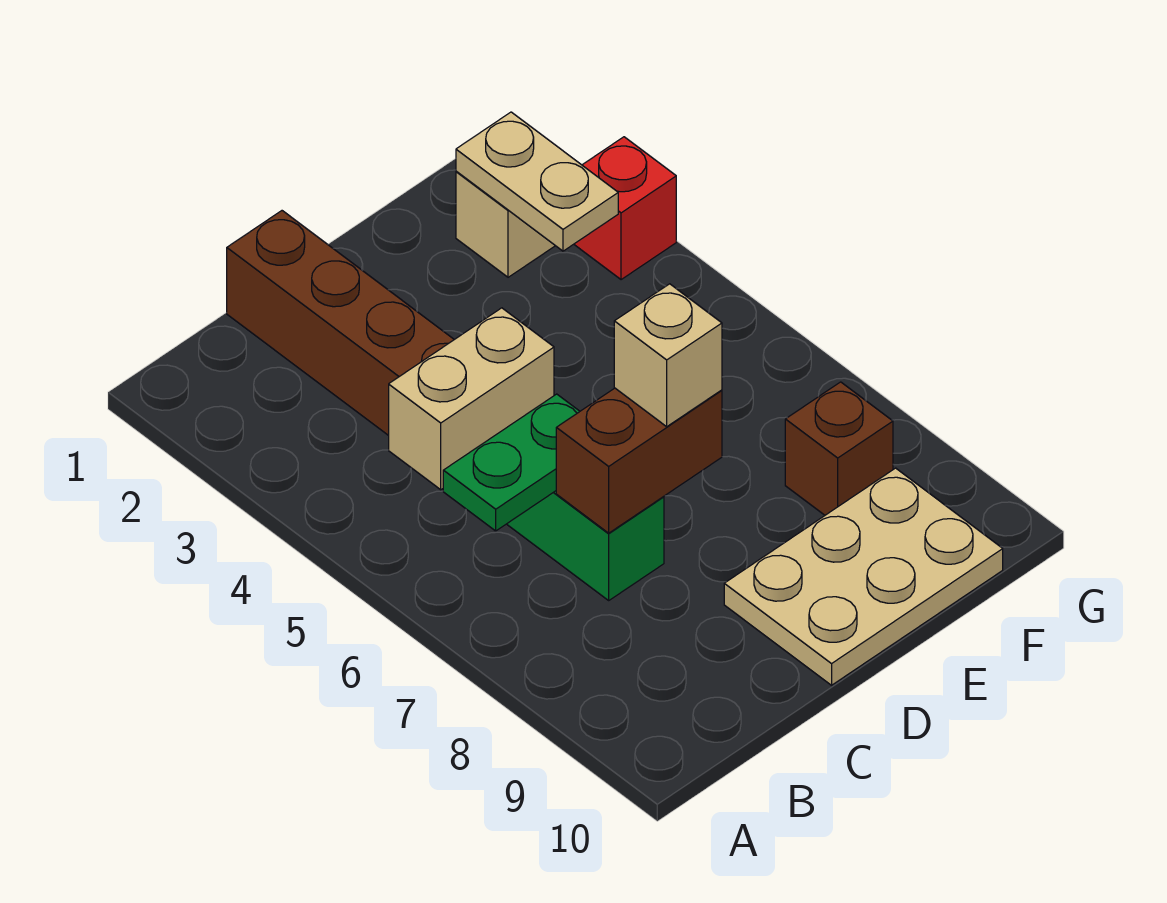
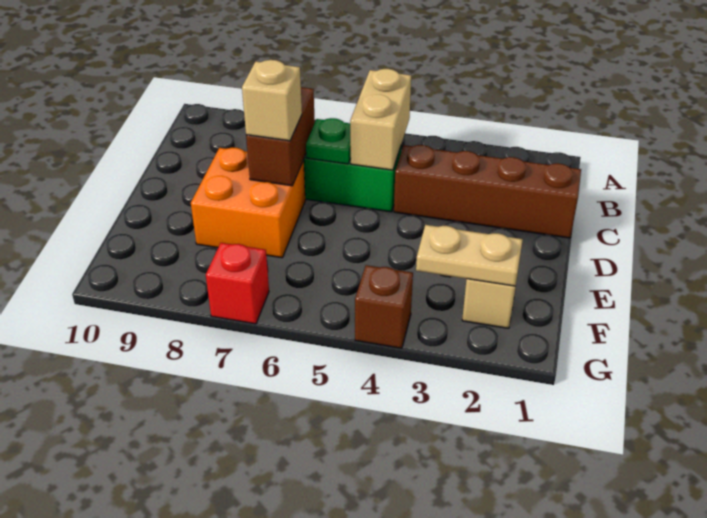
green plate B6:C6 level 2 -> green plate C6 level 2
none -> orange brick D7:E8 level 1
tan plate D9:F10 level 1 -> none
brown brick F8 level 1 -> brown brick G4 level 1
red brick G3 level 1 -> red brick G7 level 1

